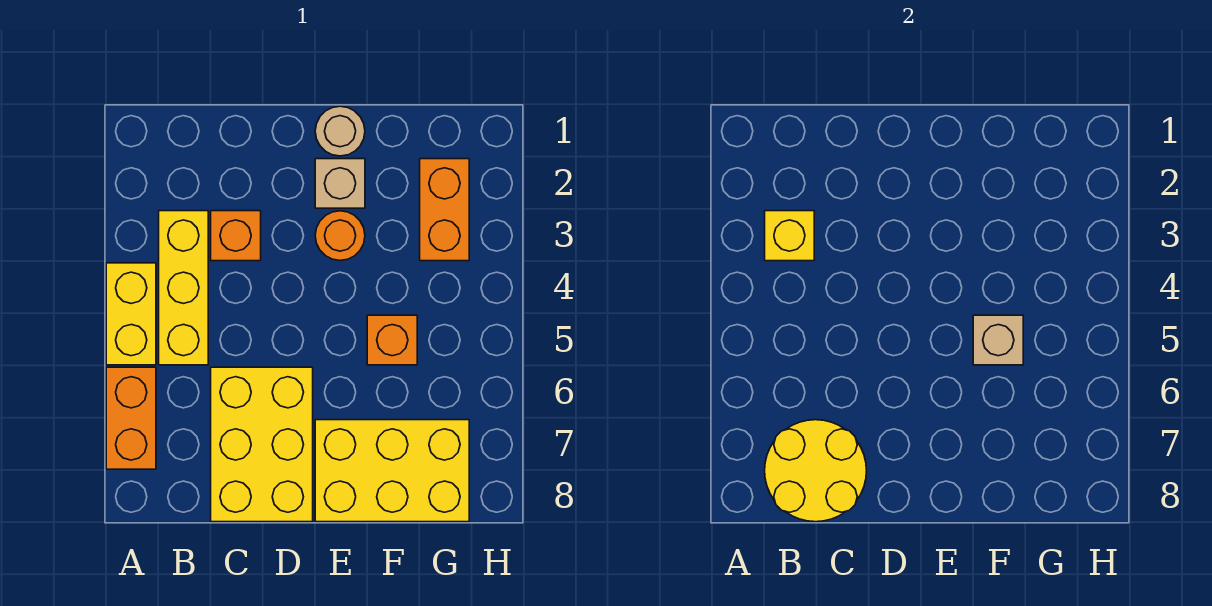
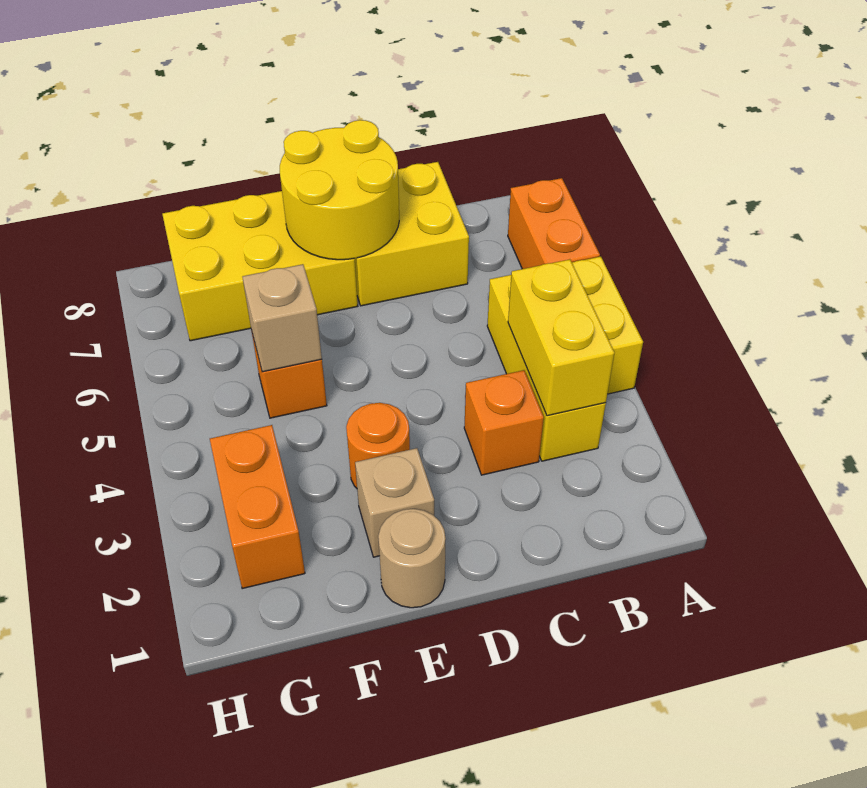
yellow brick B3 level 2 -> yellow brick B3:B4 level 2
yellow round brick B7:C8 level 2 -> yellow round brick D7:E8 level 2
yellow brick C6:D8 level 1 -> yellow brick C7:D8 level 1

